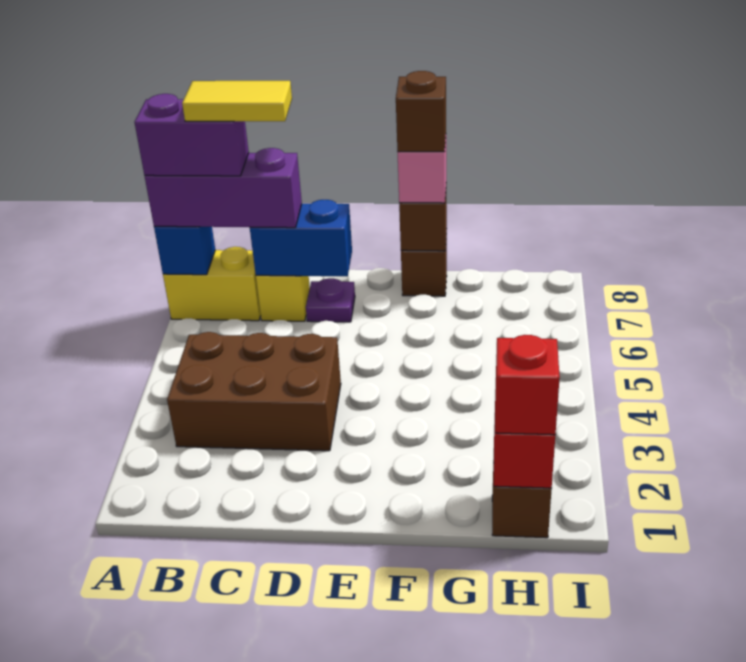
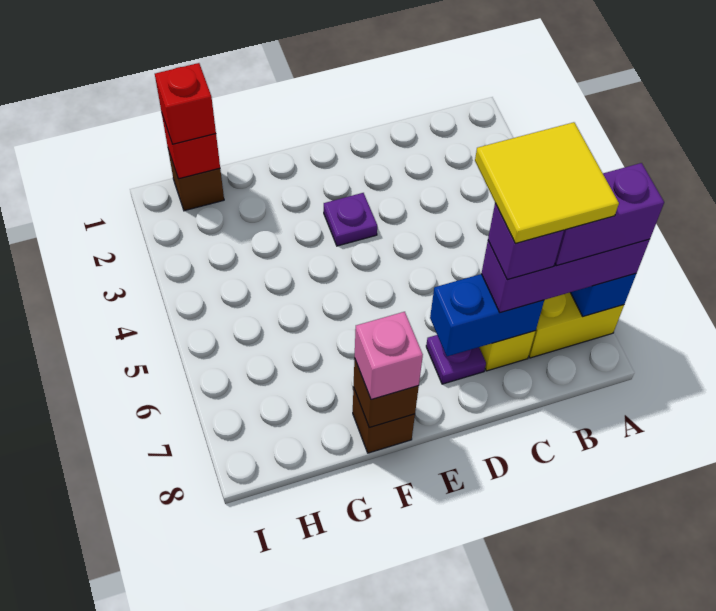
brown brick B3:D4 level 1 -> none
yellow tile B7:C7 level 5 -> yellow tile B6:C7 level 5
none -> purple brick C7 level 4
none -> purple plate E3 level 1
brown brick F8 level 4 -> none

